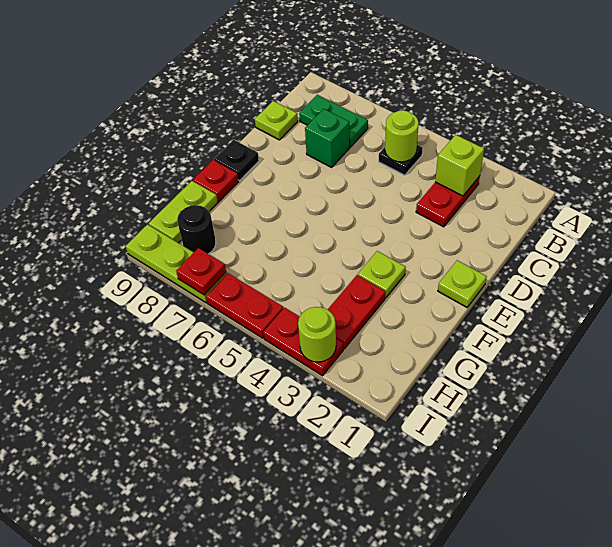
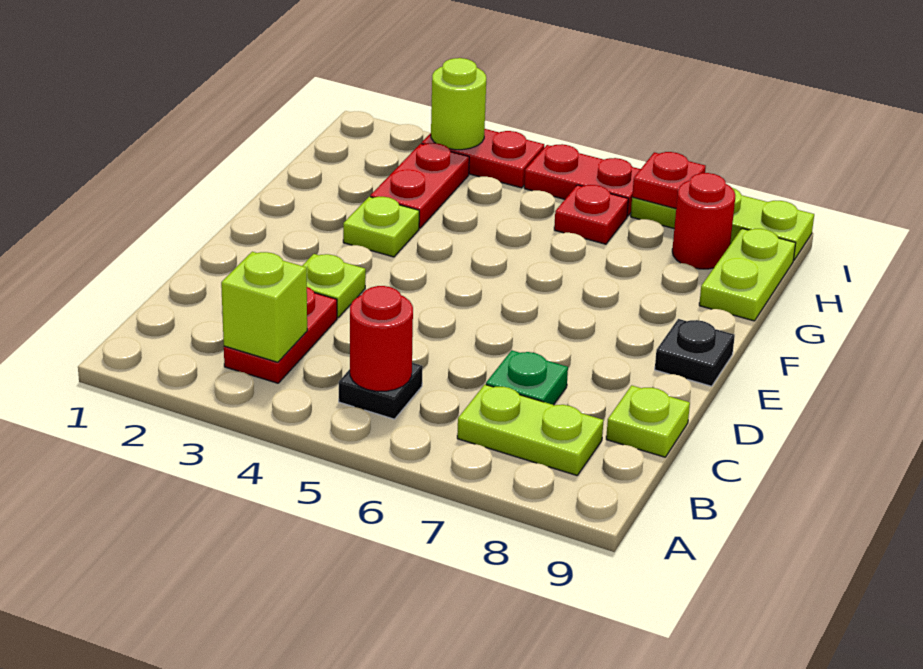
lime round brick B5 level 2 -> red round brick B5 level 2
green plate B7:B8 level 1 -> lime plate B7:B8 level 1
green brick C7 level 1 -> green plate C7 level 1
lime plate E1 level 1 -> lime plate D3 level 1
red plate F9 level 1 -> red plate H6 level 1
black round brick H8 level 1 -> red round brick H8 level 1

